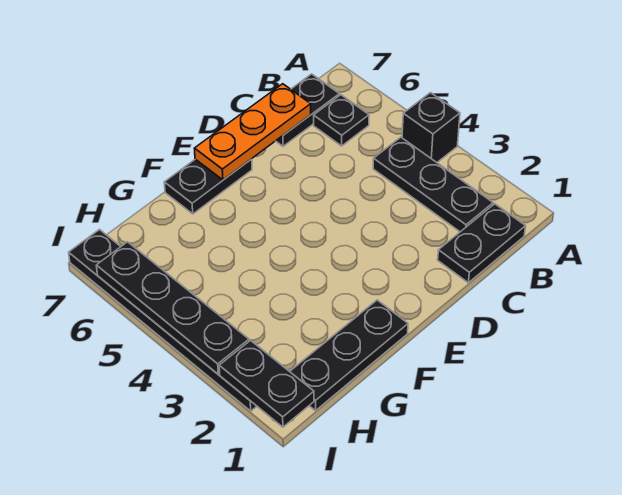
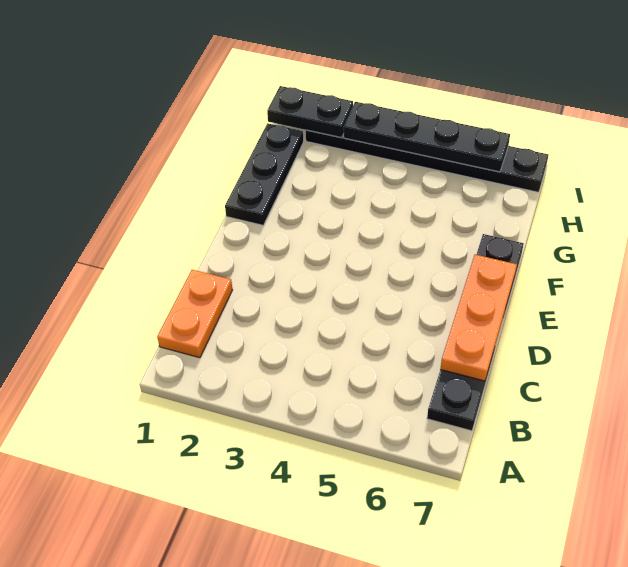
black brick A4 level 1 -> none
black plate B1:C1 level 1 -> orange plate B1:C1 level 1
black plate B2:B4 level 1 -> none
black plate B6 level 1 -> none

